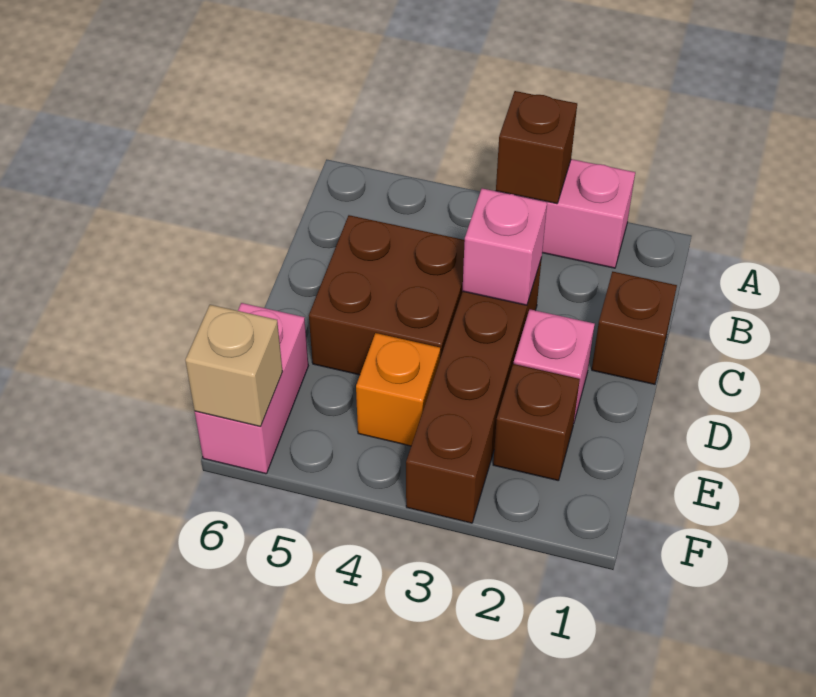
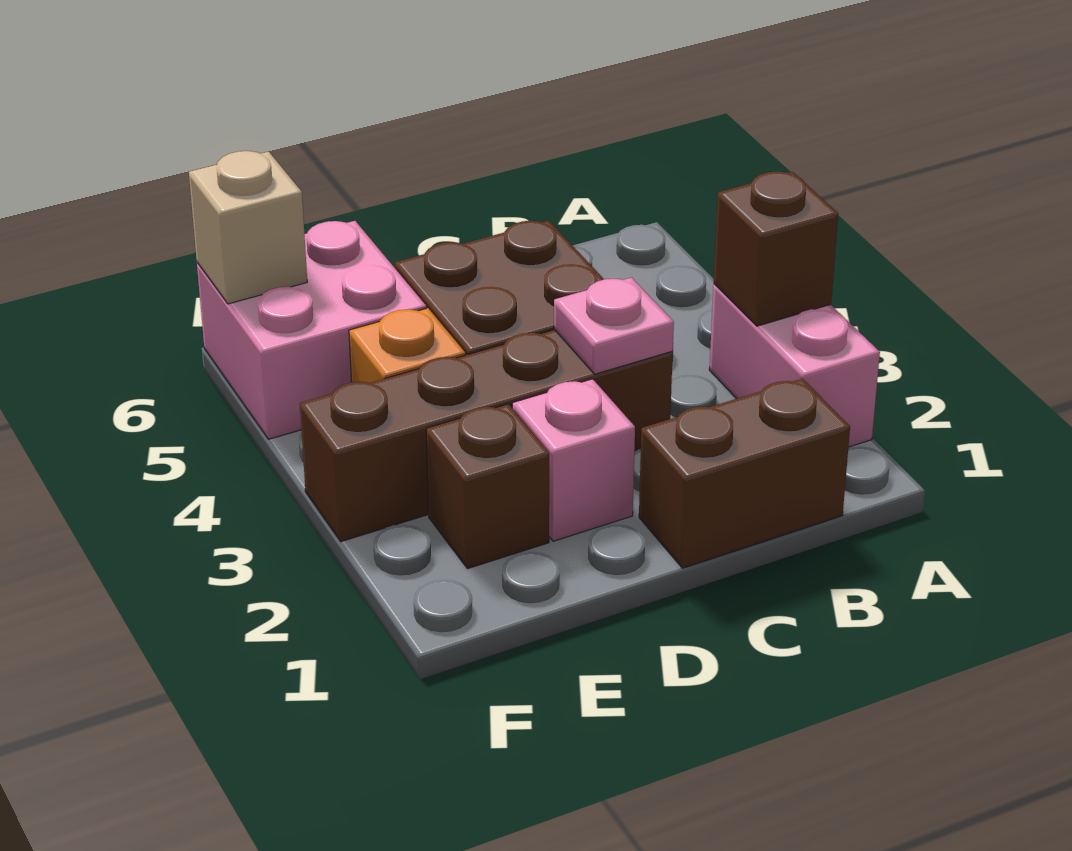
brown brick C1 level 1 -> brown brick B1:C1 level 1
pink brick C3 level 2 -> pink plate C3 level 2
pink brick E6:F6 level 1 -> pink brick E5:F6 level 1

